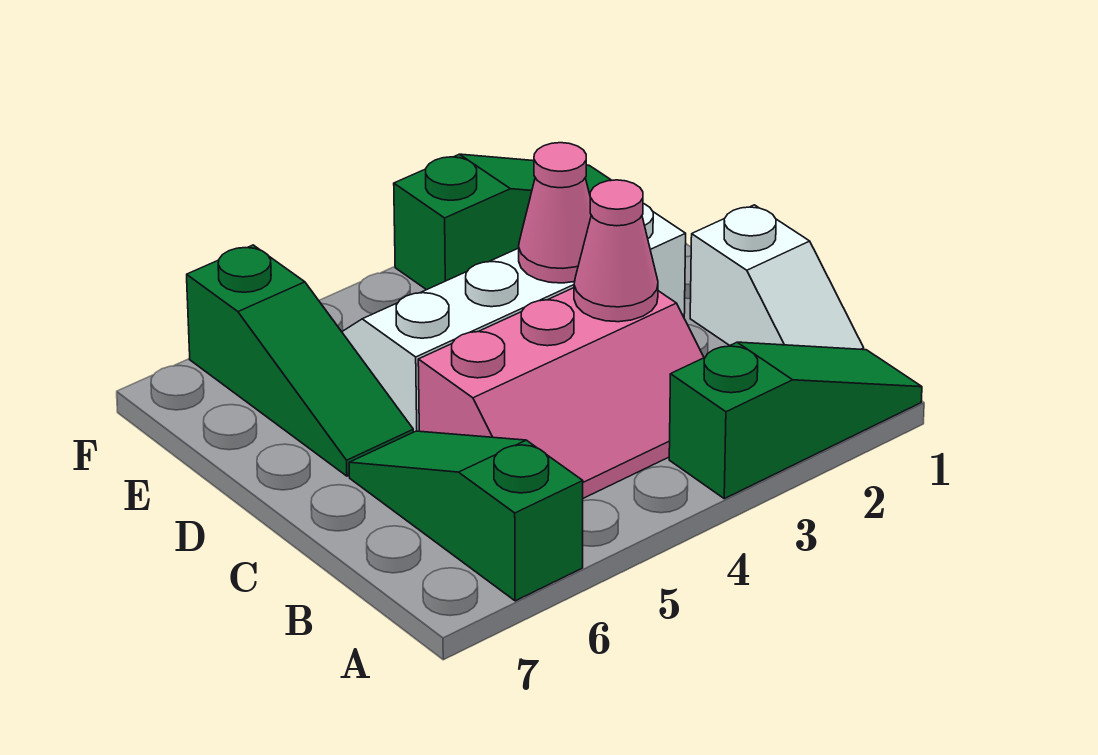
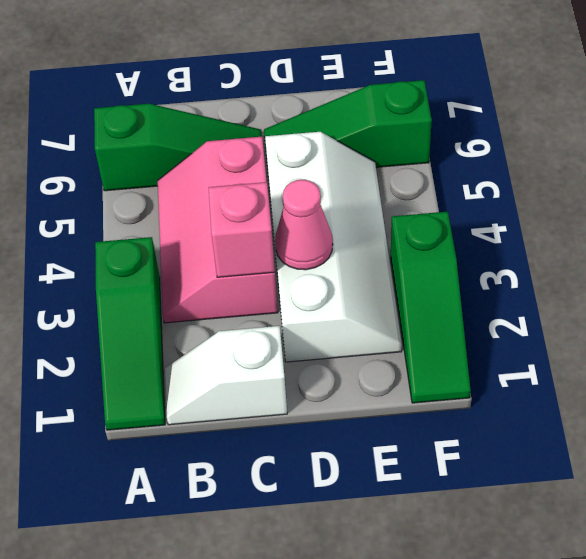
pink cone C3 level 2 -> pink brick C3 level 2

